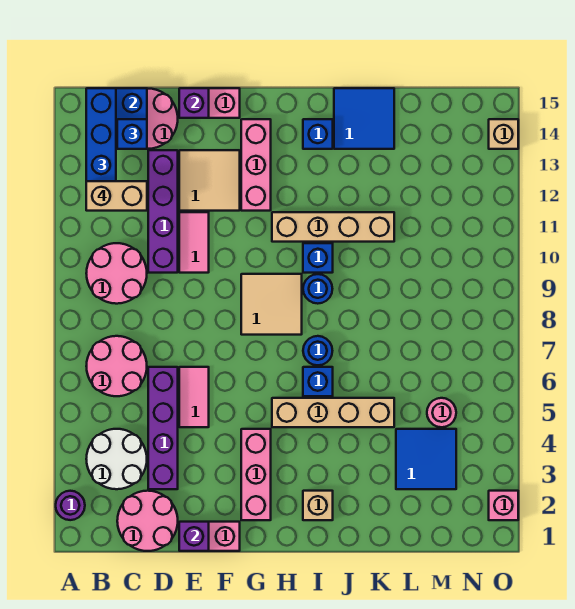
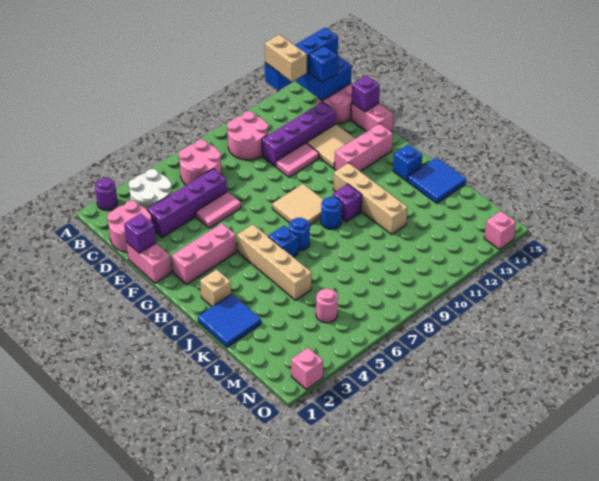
blue brick I10 level 1 -> purple brick I10 level 1
blue tile L3:M4 level 1 -> blue tile J1:K2 level 1
tan brick O14 level 1 -> pink brick O14 level 1

